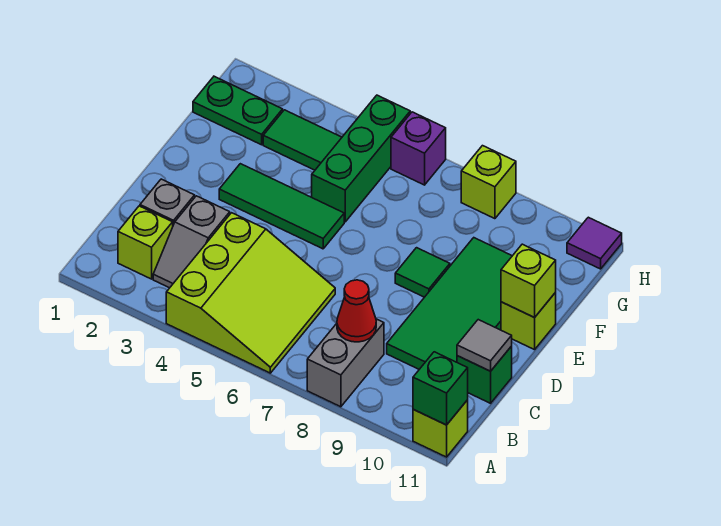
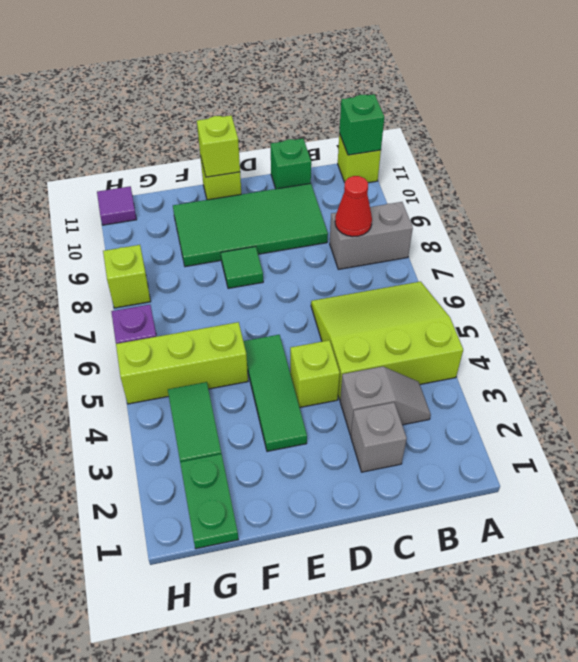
lime brick B2 level 1 -> lime brick D4 level 1
grey tile C11 level 2 -> none
green brick F5:H5 level 1 -> lime brick F5:H5 level 1

